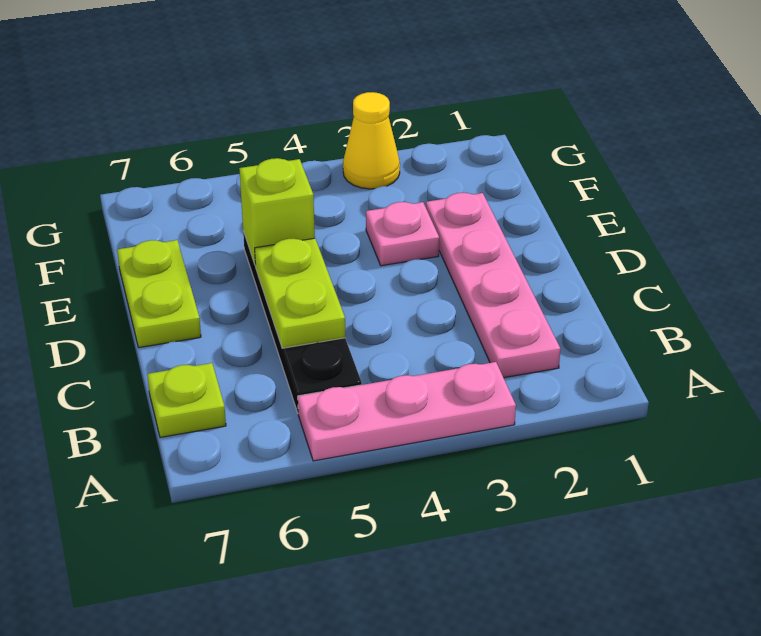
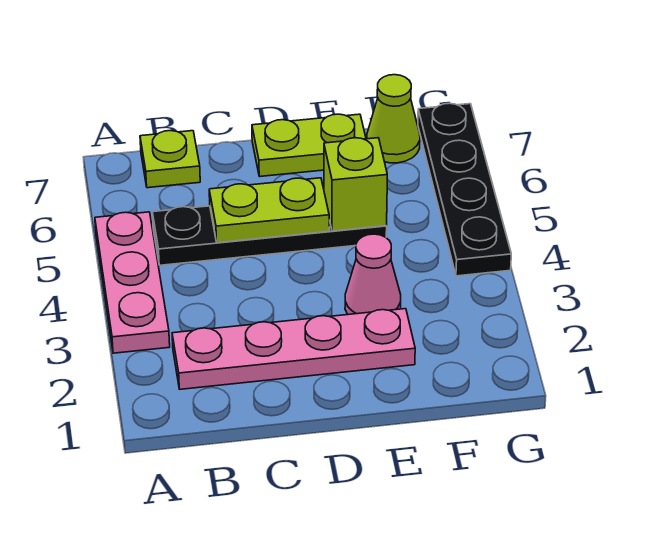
pink plate E3 level 1 -> pink cone E3 level 1
none -> lime cone F7 level 1
yellow cone G3 level 1 -> none
none -> black plate G4:G7 level 1

